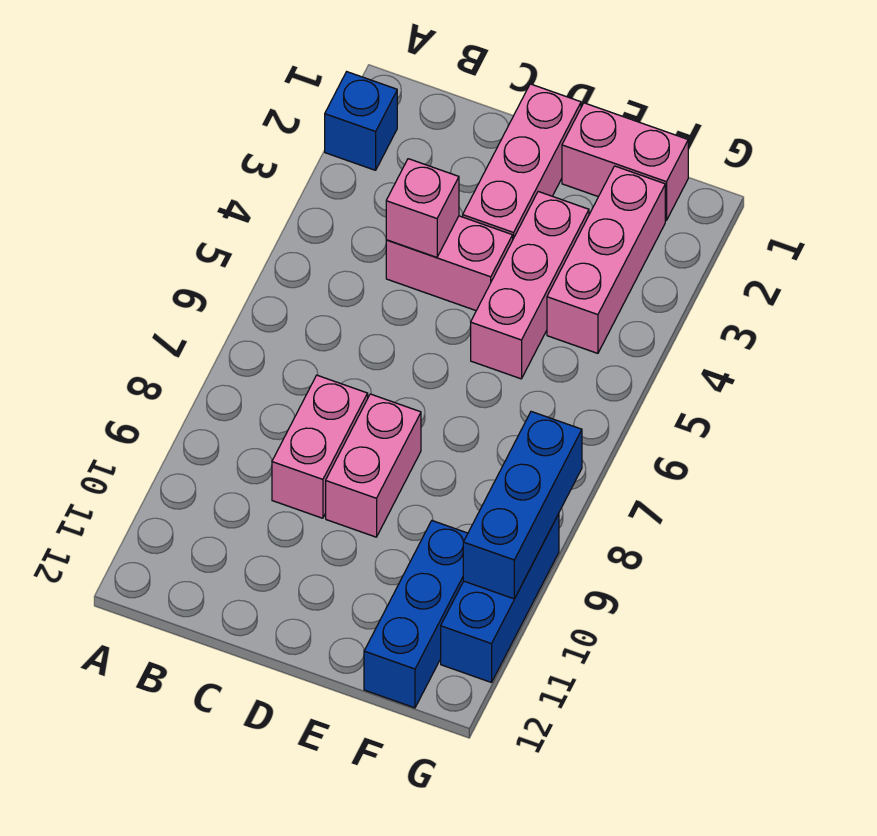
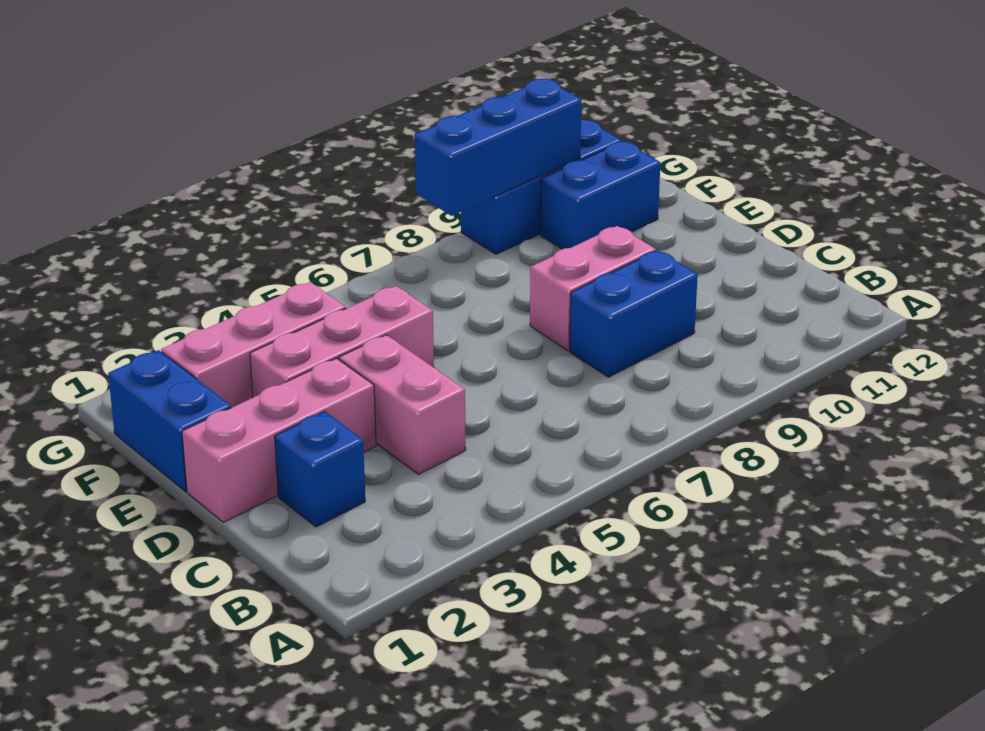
blue brick A2 level 1 -> blue brick C2 level 1
pink brick C4 level 2 -> none
pink brick C8:C9 level 1 -> blue brick C8:C9 level 1
pink brick E1:F1 level 1 -> blue brick E1:F1 level 1
blue brick F10:F12 level 1 -> blue brick F10:F11 level 1

